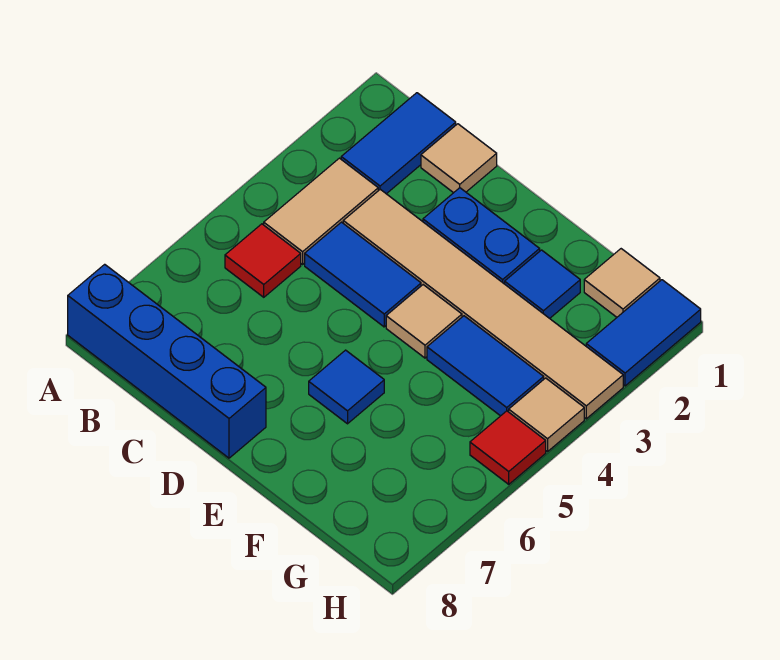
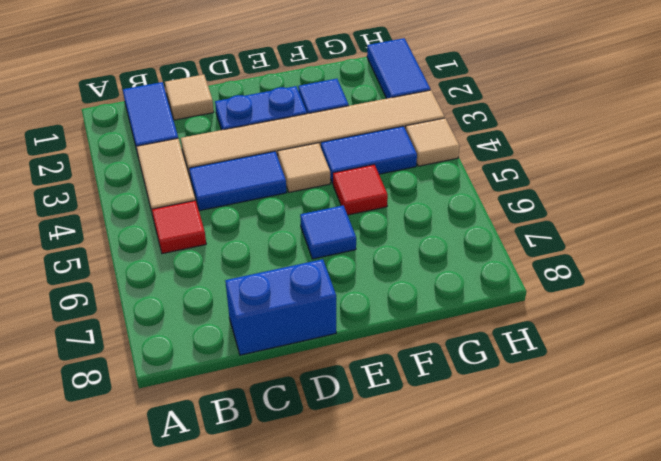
blue brick A8:D8 level 1 -> blue brick C8:D8 level 1
tan tile G1 level 1 -> none
red tile H5 level 1 -> red tile F5 level 1

